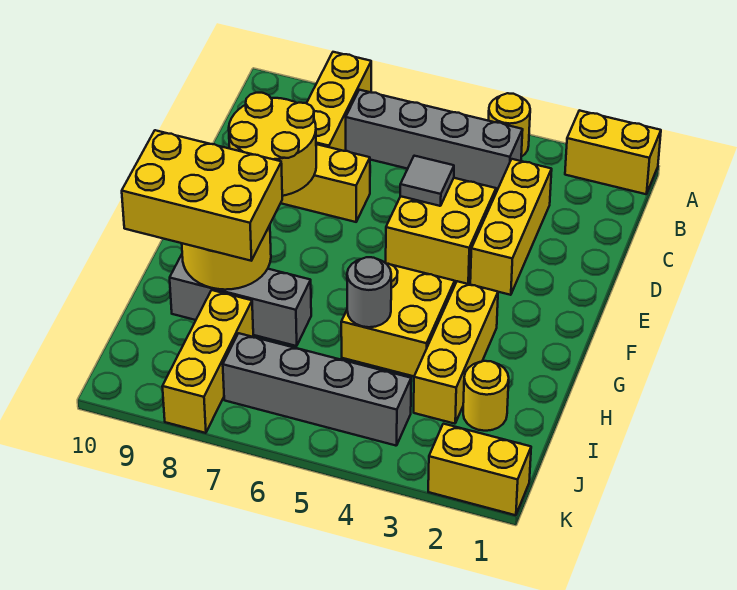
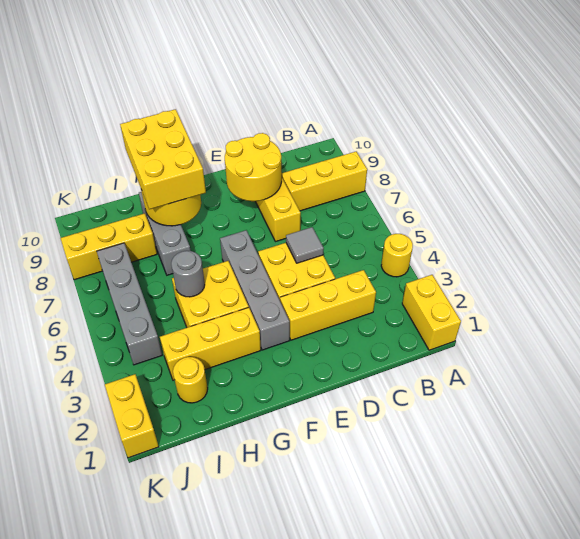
grey brick B4:B7 level 1 -> grey brick F3:F6 level 1

